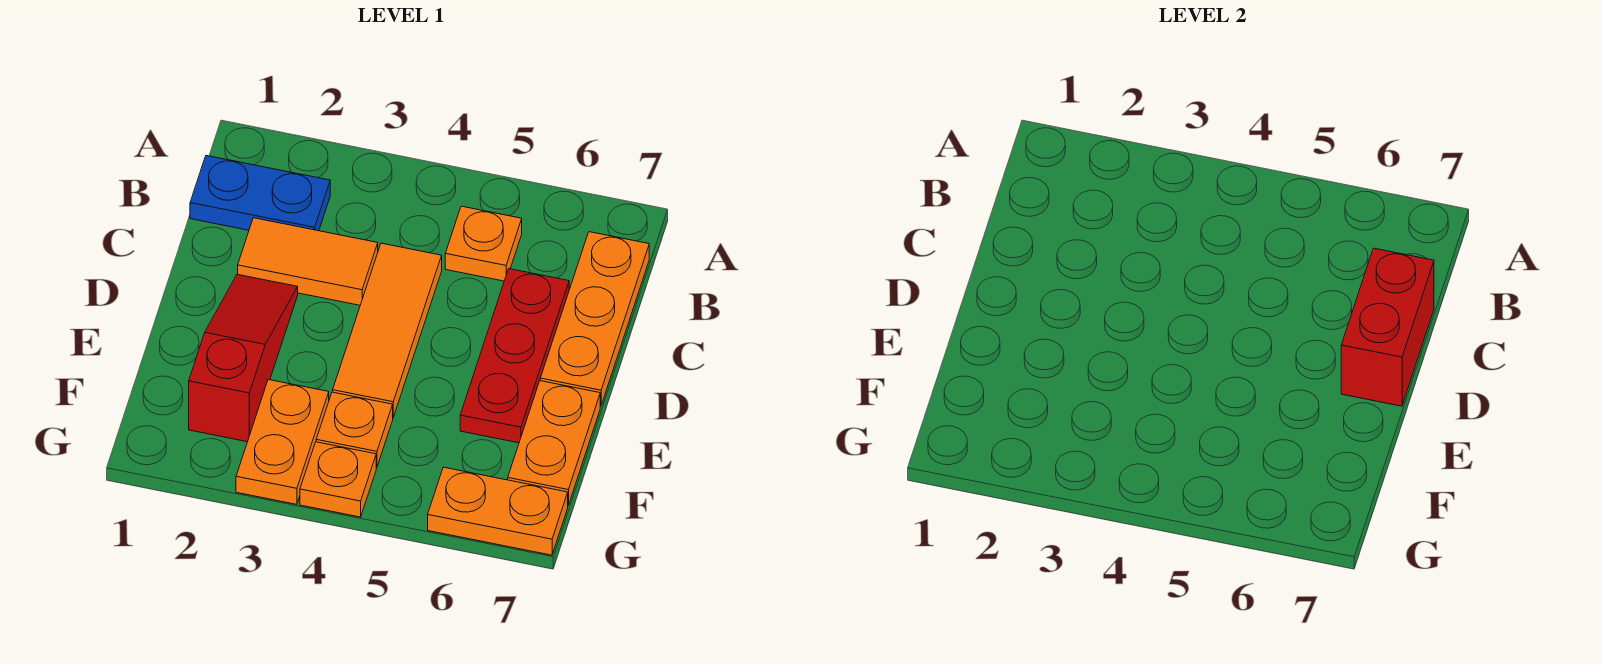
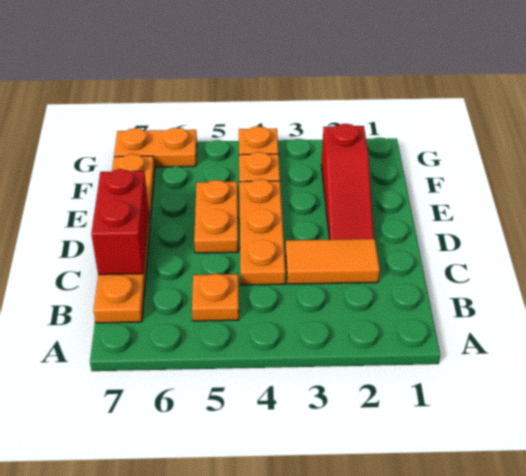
blue plate B1:B2 level 1 -> none
orange tile C4:E4 level 1 -> orange plate C4:E4 level 1
red plate C6:E6 level 1 -> none
orange plate F3:G3 level 1 -> orange plate D5:E5 level 1

